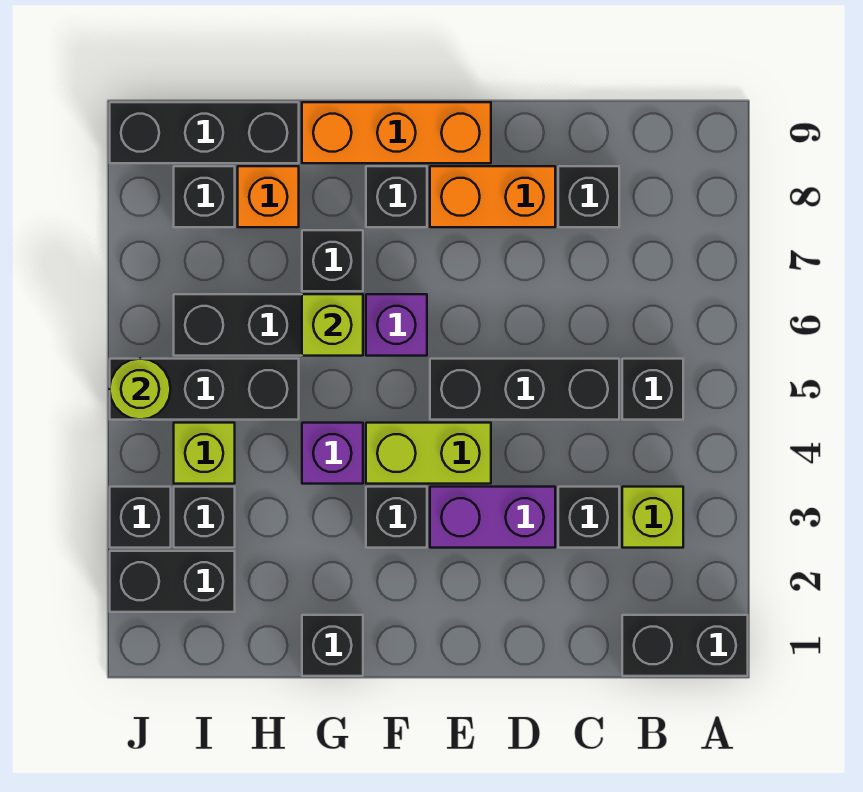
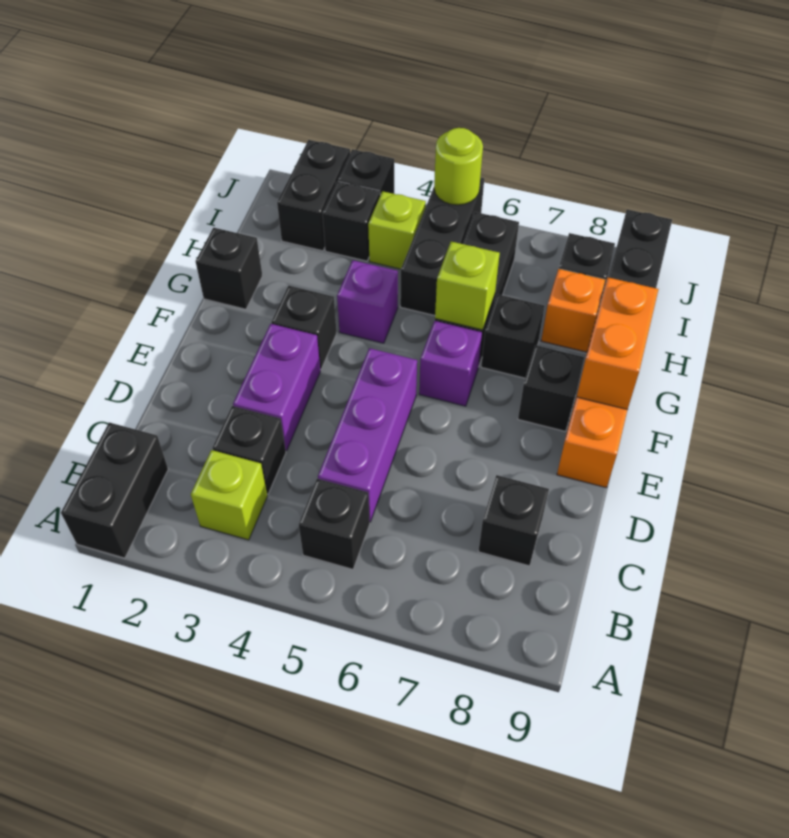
black brick C5:E5 level 1 -> purple brick C5:E5 level 1
orange brick D8:E8 level 1 -> orange brick F9:G9 level 2
lime brick E4:F4 level 1 -> none

